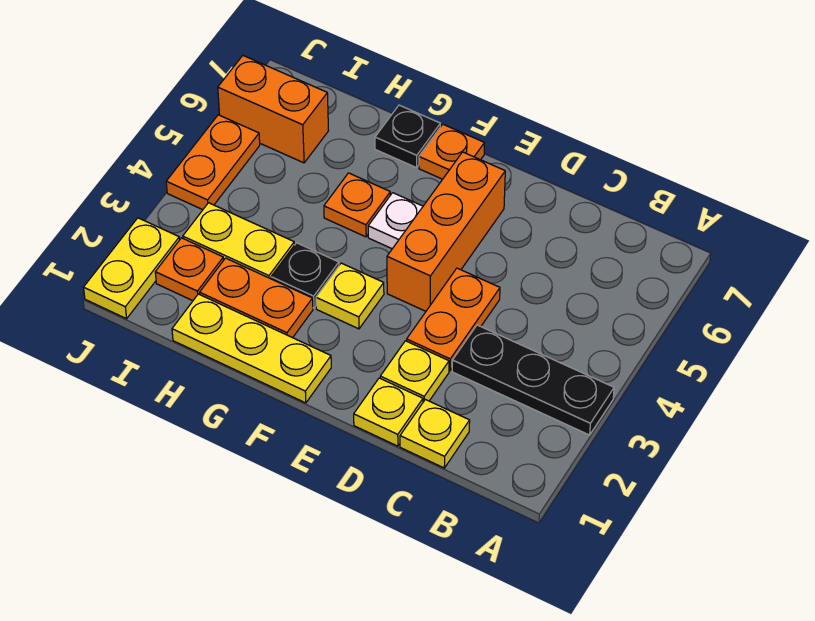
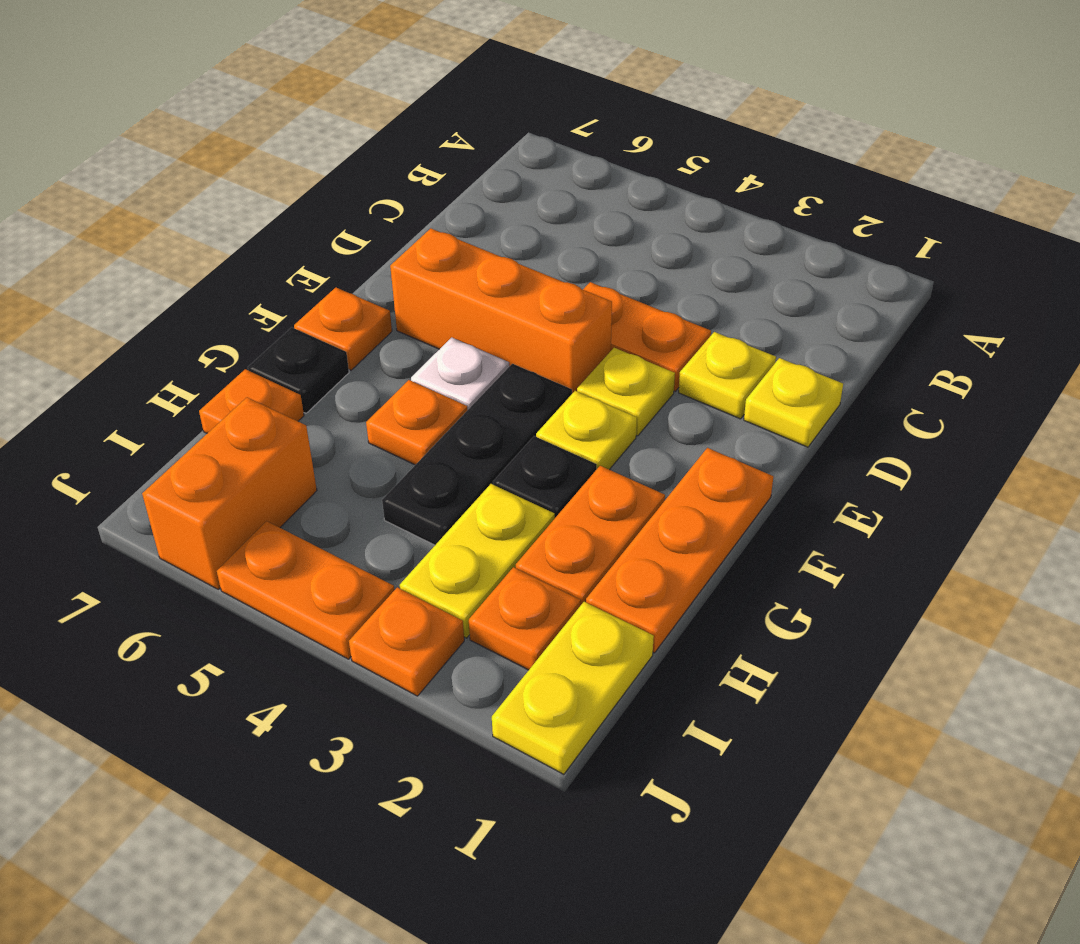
black plate A3:C3 level 1 -> black plate F4:H4 level 1
yellow plate C1 level 1 -> yellow plate E3 level 1
yellow plate F1:H1 level 1 -> orange plate F1:H1 level 1
none -> orange plate H7 level 1
yellow plate J1:J2 level 1 -> yellow plate I1:J1 level 1
none -> orange plate J3 level 1

